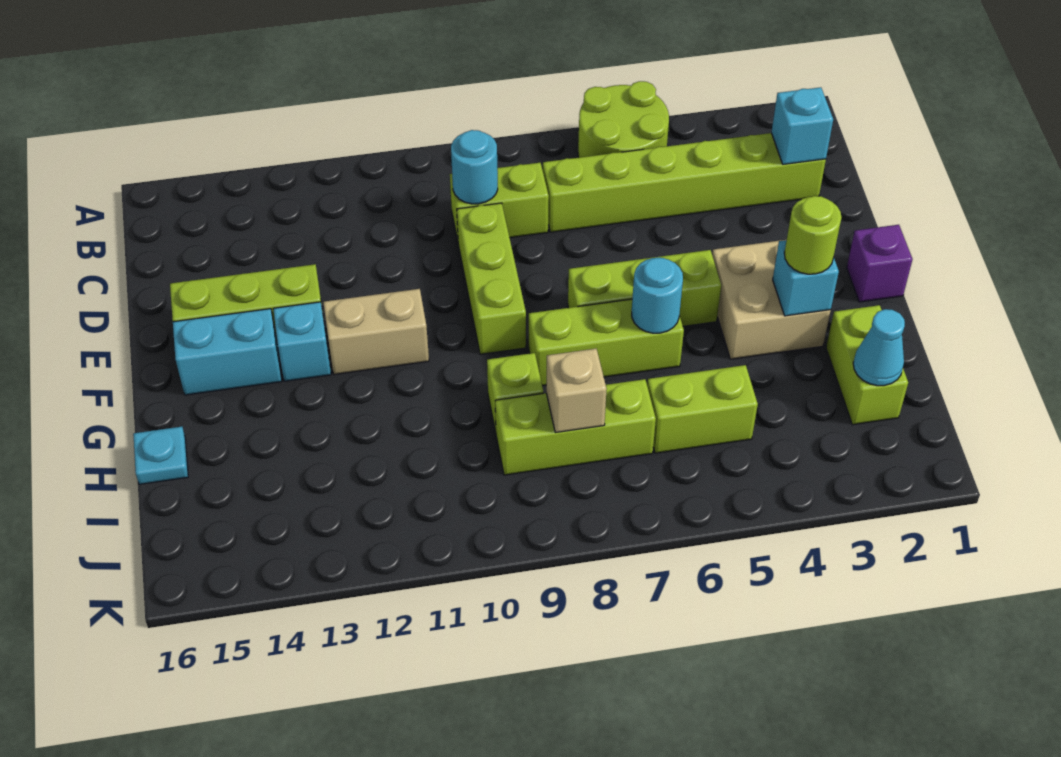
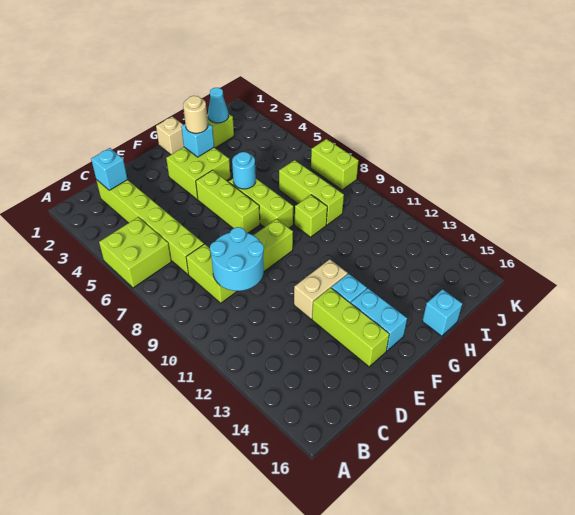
lime round brick A5:B6 level 1 -> lime brick A5:B6 level 1
cyan round brick C9 level 2 -> cyan round brick C9:D10 level 2
purple brick F1 level 1 -> none
tan brick F3:G4 level 1 -> lime brick F3:G4 level 1
tan brick F11:F12 level 1 -> tan brick E12:F12 level 1
lime round brick G3 level 3 -> tan round brick G3 level 3
cyan plate H16 level 1 -> cyan brick H16 level 1
lime brick I5:I6 level 1 -> lime brick K7:K8 level 1
tan brick I8 level 2 -> tan brick G1 level 1

